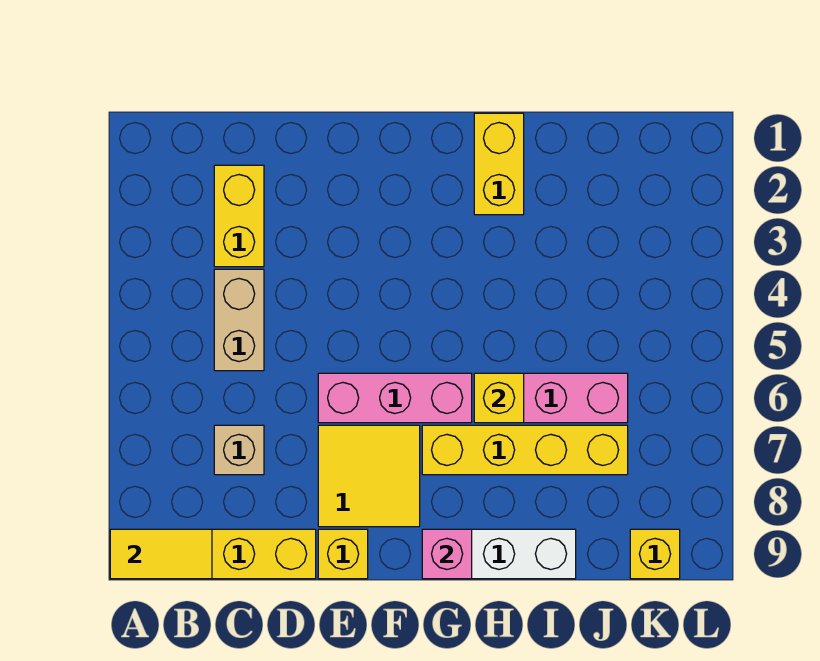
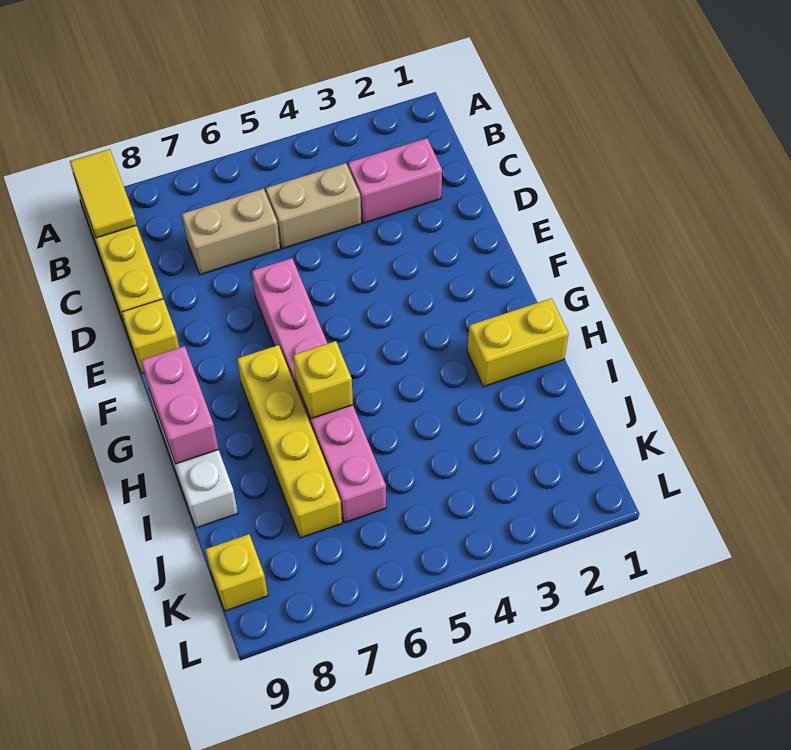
yellow brick C2:C3 level 1 -> pink brick C2:C3 level 1
tan brick C7 level 1 -> tan brick C6:C7 level 1
yellow tile E7:F8 level 1 -> none
pink brick G9 level 2 -> pink brick G9:H9 level 2

